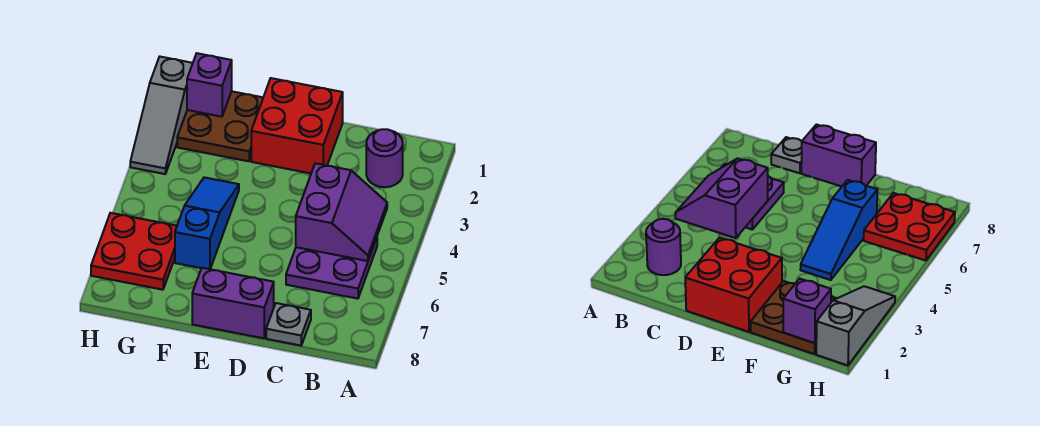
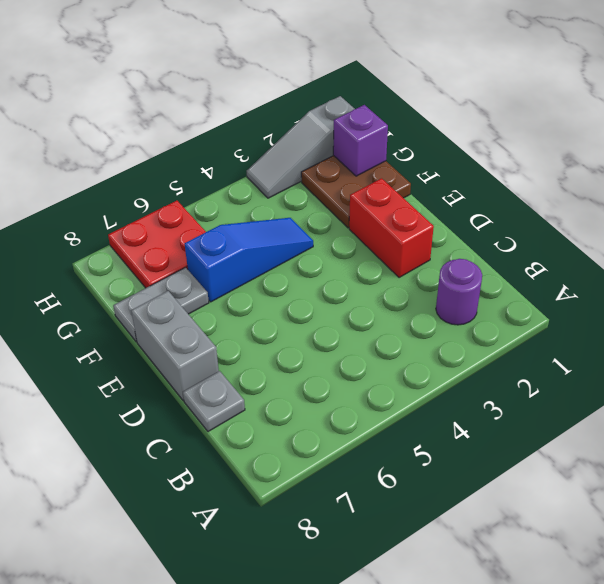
purple slope B4:C5 level 2 top C -> none
purple plate B5:C6 level 1 -> none
red brick D1:E2 level 1 -> red brick D2:E2 level 1
purple brick D8:E8 level 1 -> grey brick D8:E8 level 1
none -> grey plate F7:F8 level 1

